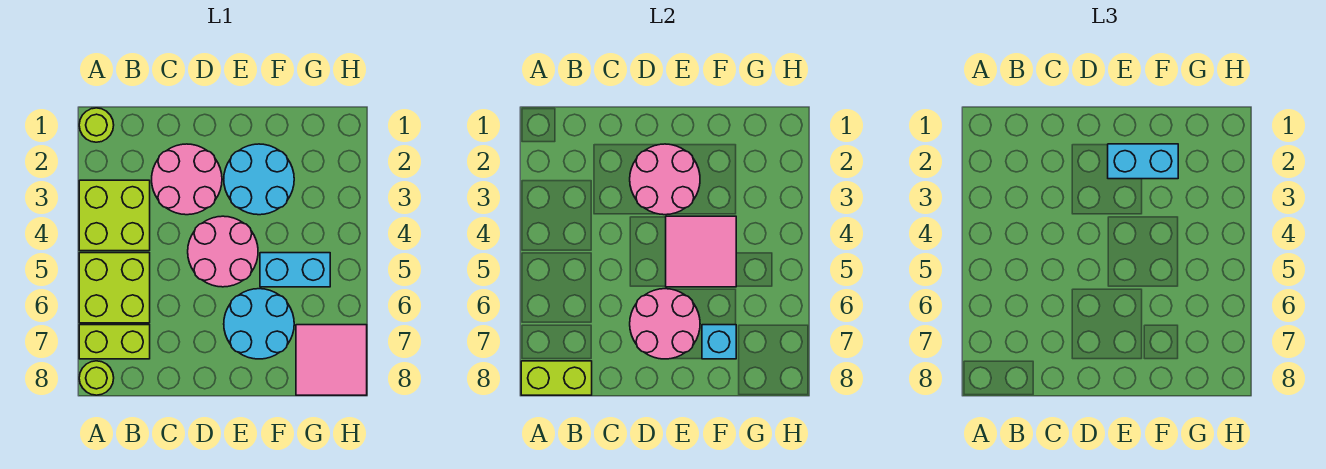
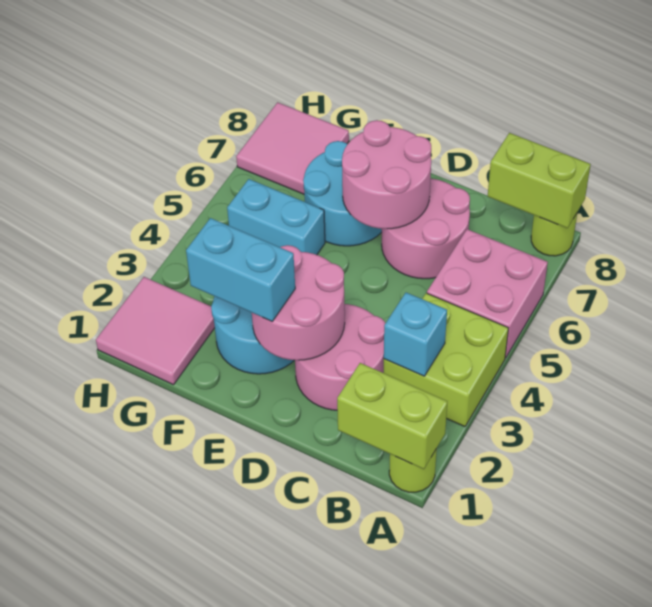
lime brick A5:B6 level 1 -> pink brick A5:B6 level 1
lime brick A7:B7 level 1 -> lime brick A1:B1 level 2
pink round brick D4:E5 level 1 -> pink round brick C6:D7 level 1
pink tile E4:F5 level 2 -> pink tile G1:H2 level 1
cyan brick F7 level 2 -> cyan brick B3 level 2

